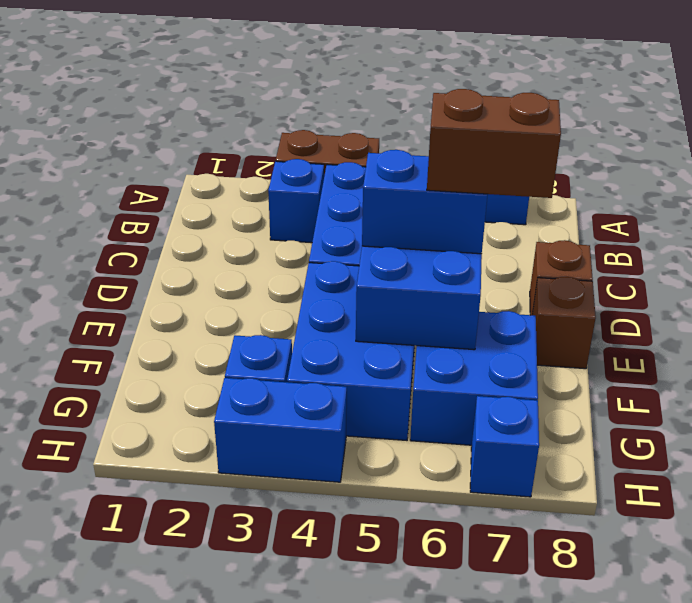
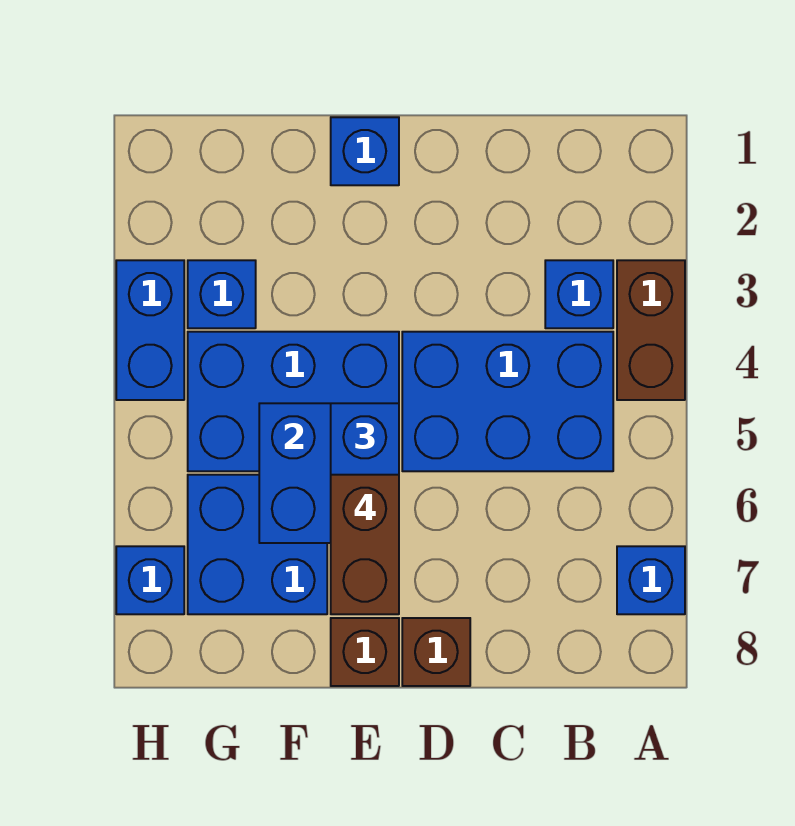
none -> blue brick E1 level 1

